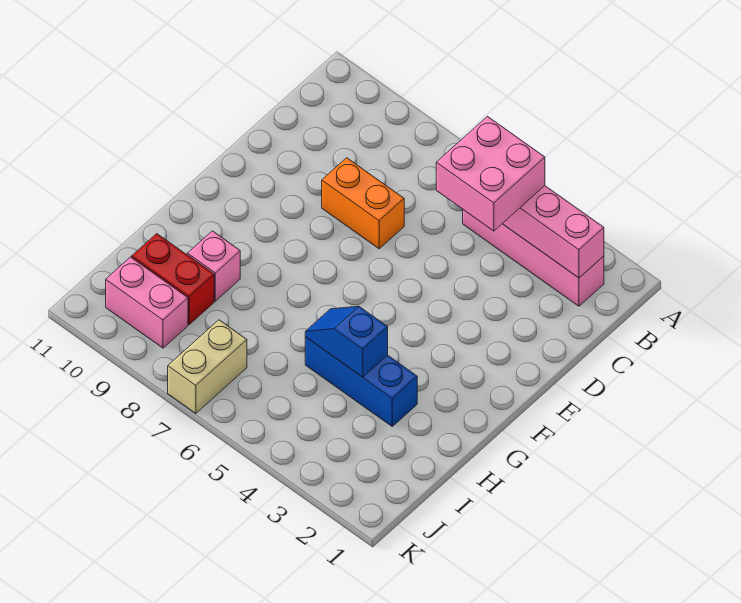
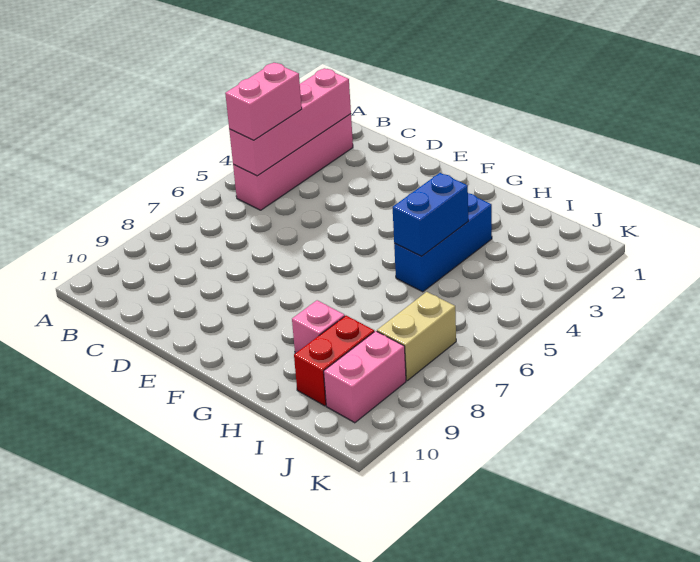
pink brick B4:C5 level 3 -> pink brick B4:B5 level 3
orange brick D7:D8 level 1 -> none
blue slope H4:H5 level 2 top 4 -> blue brick H4:H5 level 2
tan brick J7:K7 level 1 -> tan brick J7:J8 level 1

